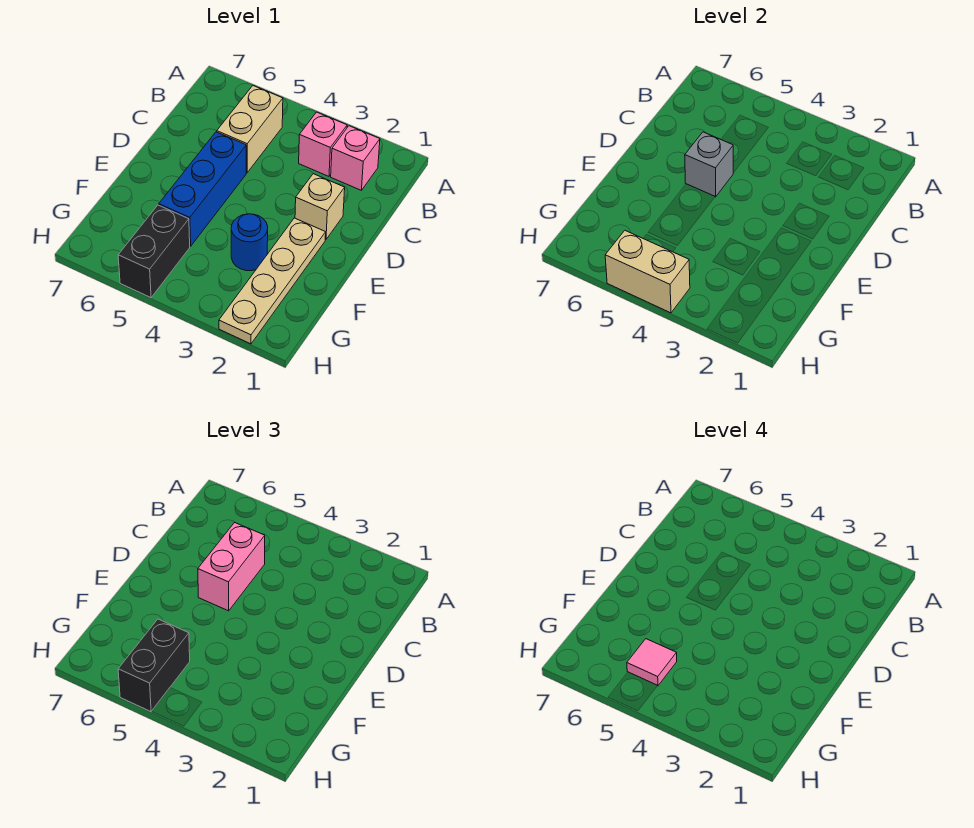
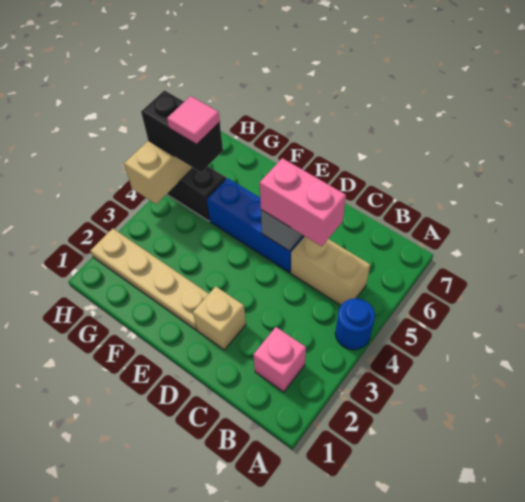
pink brick B3 level 1 -> none
blue round brick F3 level 1 -> blue round brick A4 level 1

